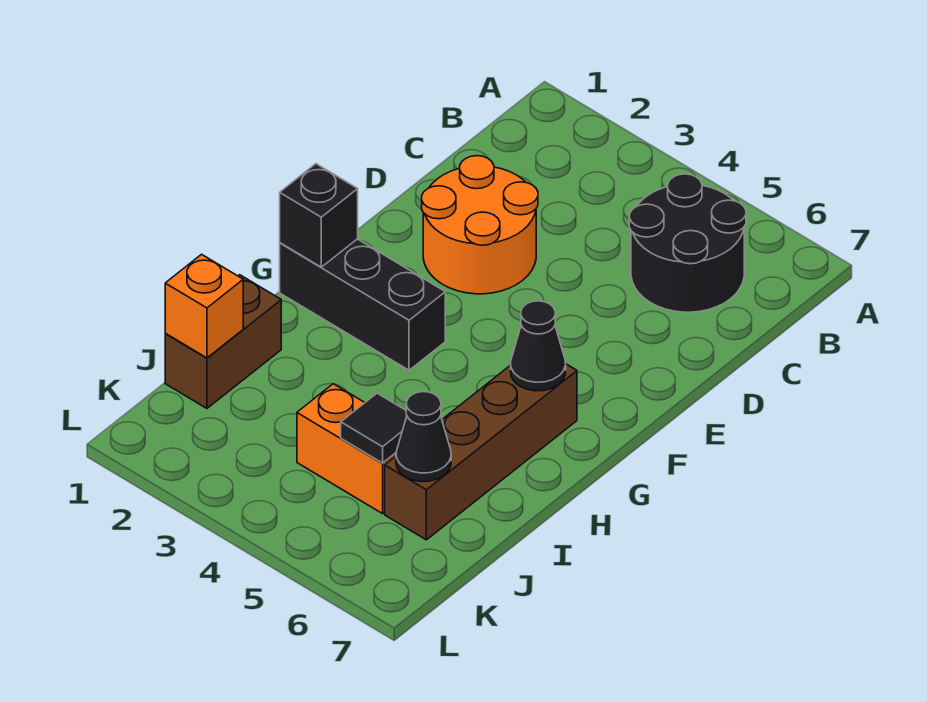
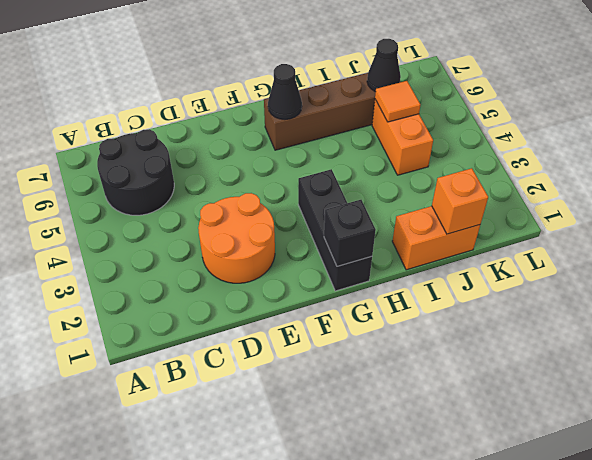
brown brick I1:J1 level 1 -> orange brick I1:J1 level 1
black tile J5 level 2 -> orange tile J5 level 2

